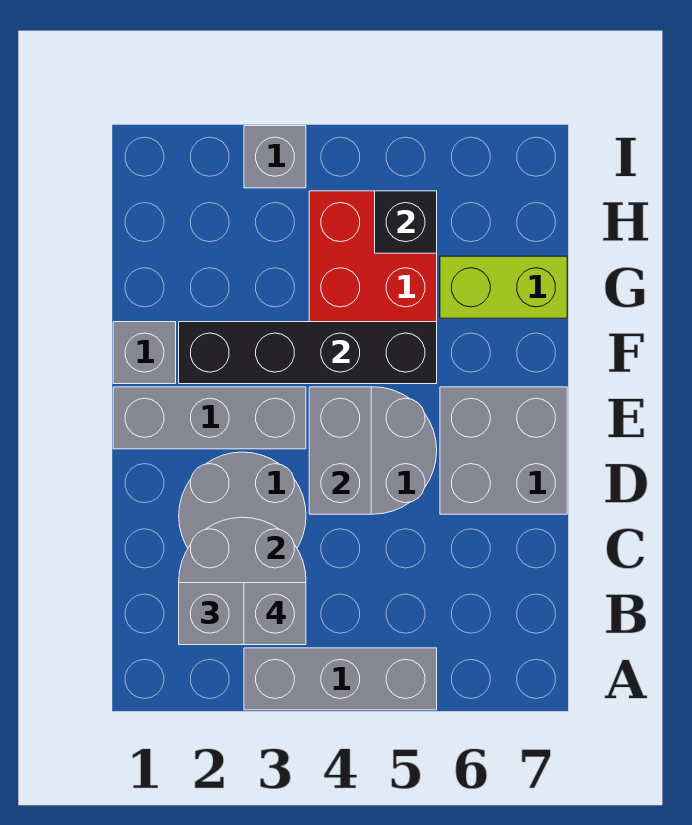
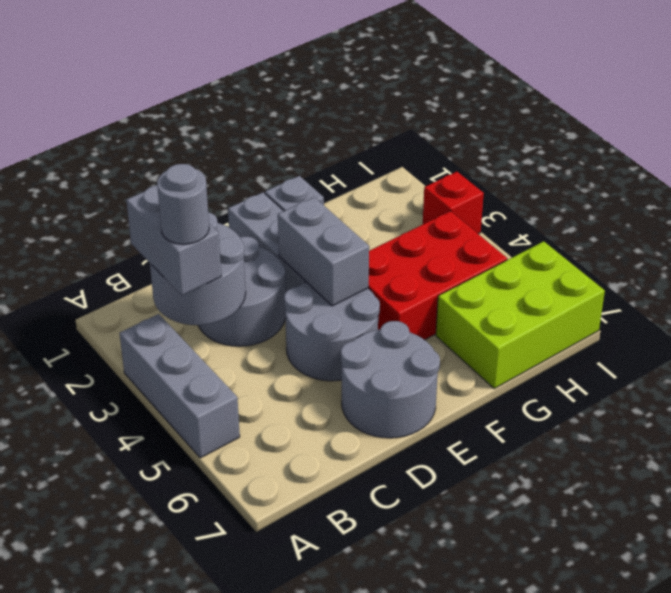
grey brick B3 level 4 -> grey round brick B3 level 4
grey brick D4:E4 level 2 -> grey brick E3:E4 level 2
grey brick D6:E7 level 1 -> grey round brick D6:E7 level 1
black brick F2:F5 level 2 -> none
lime brick G6:G7 level 1 -> lime brick G6:I7 level 1
black brick H5 level 2 -> none
grey brick I3 level 1 -> red brick I3 level 1

